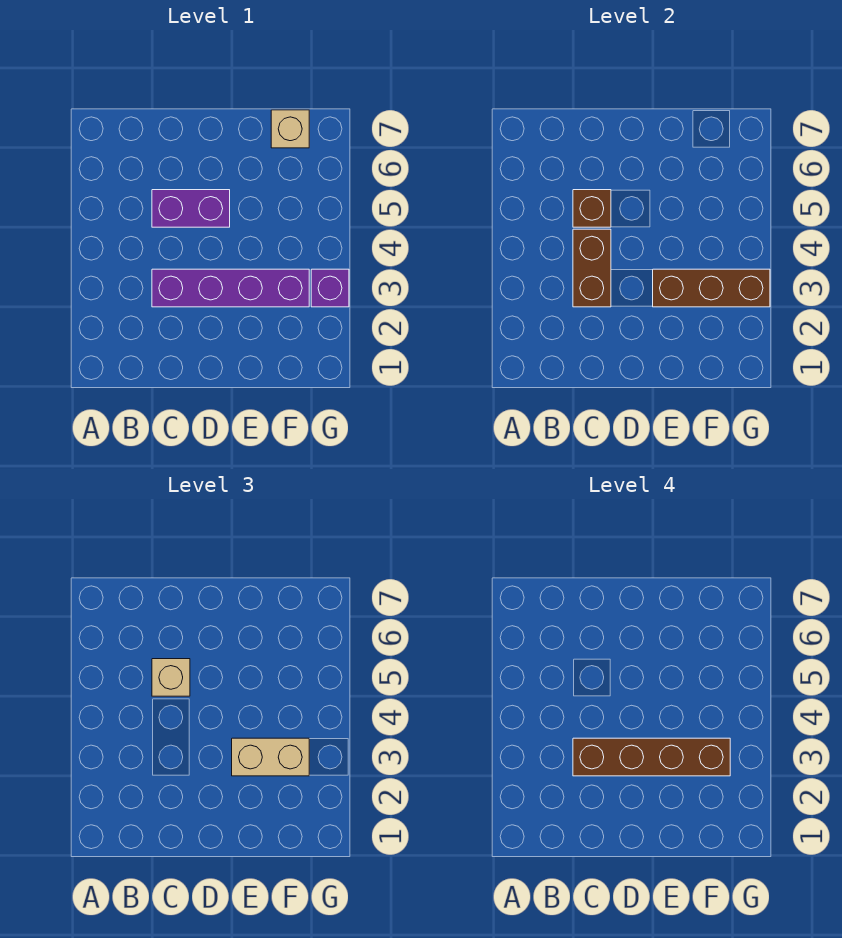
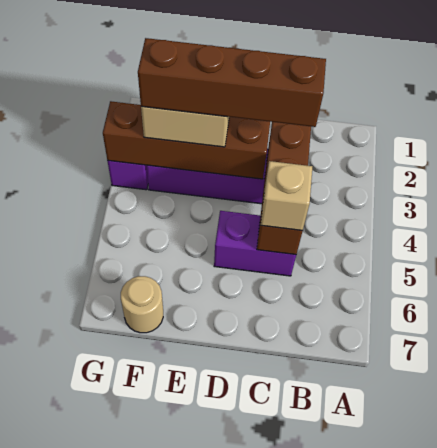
brown brick E3:G3 level 2 -> brown brick D3:G3 level 2
tan brick F7 level 1 -> tan round brick F7 level 1

